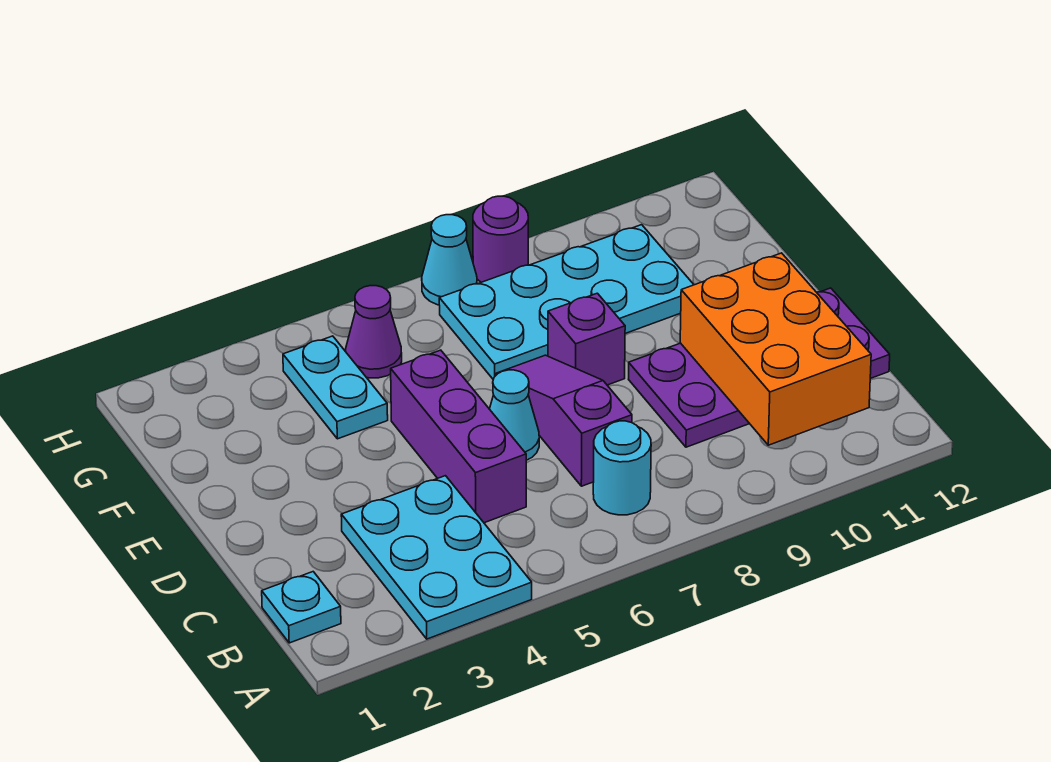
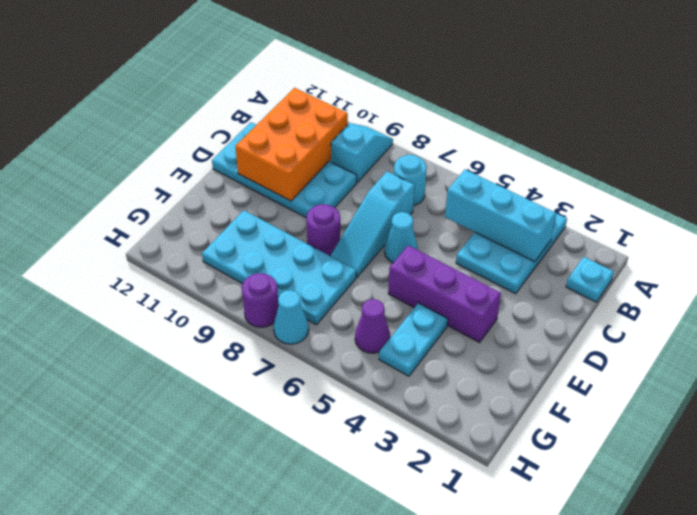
none -> cyan slope A9:B9 level 1 top B
none -> cyan brick B3:B5 level 2
purple brick C5:E5 level 1 -> purple brick E3:E5 level 1
purple slope C7:E7 level 1 top C -> cyan slope C7:E7 level 1 top C
purple plate C9:D12 level 1 -> cyan plate C9:D12 level 1
purple brick E8 level 1 -> purple round brick E8 level 1

